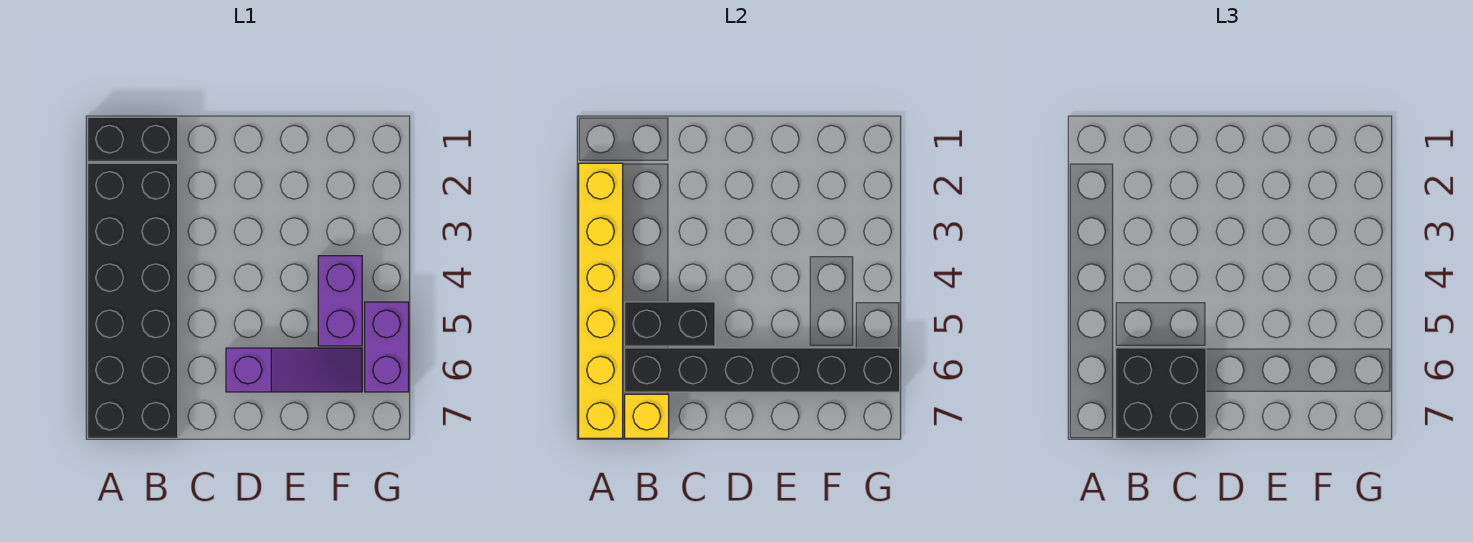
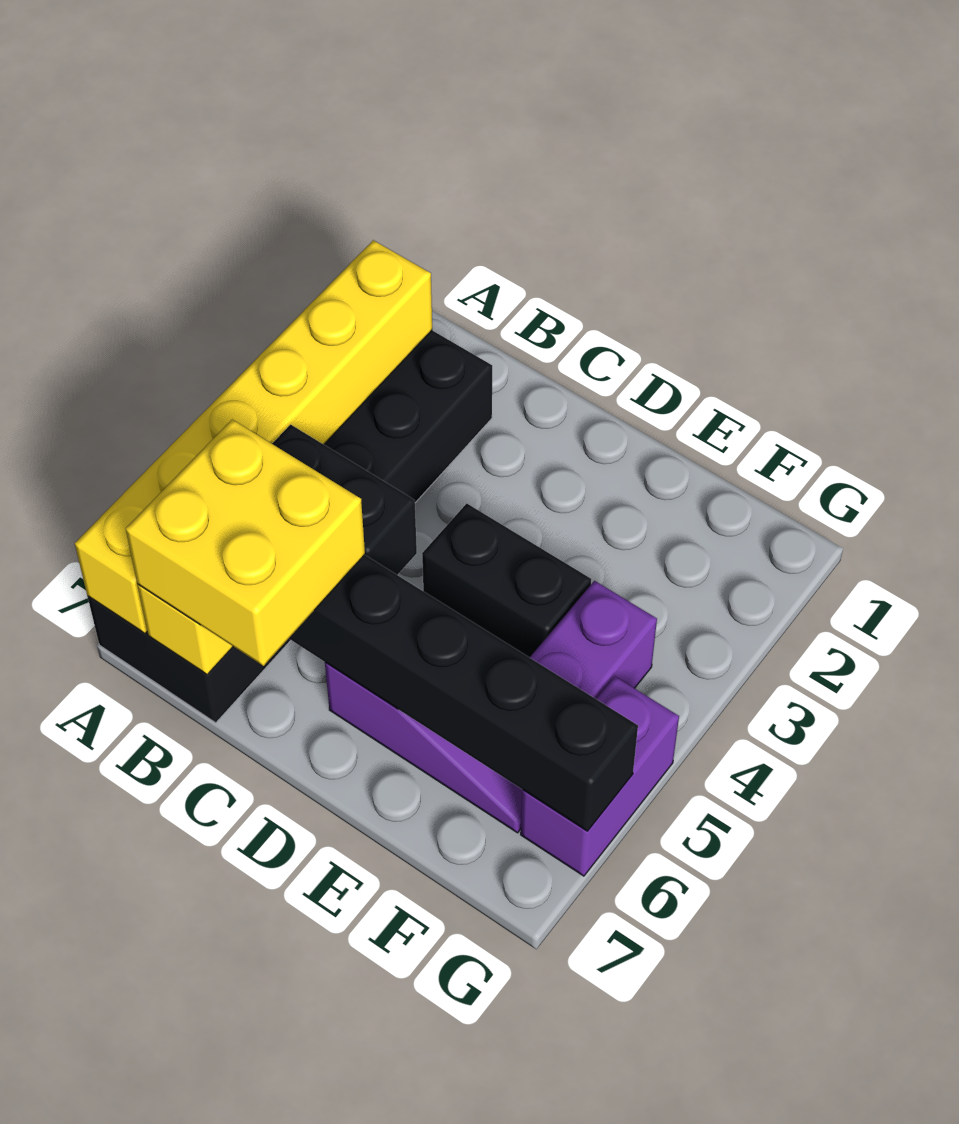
black brick A1:B1 level 1 -> black brick D4:E4 level 1
black brick B6:C7 level 3 -> yellow brick B6:C7 level 3

